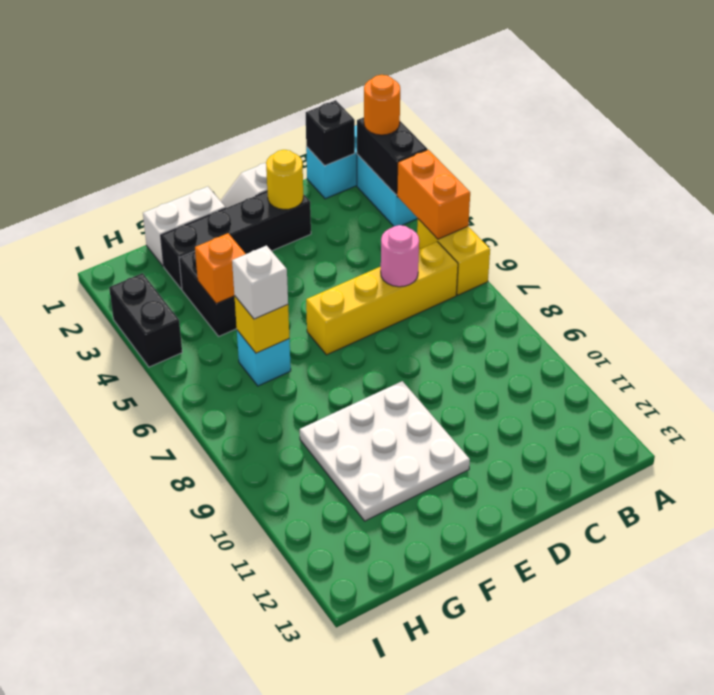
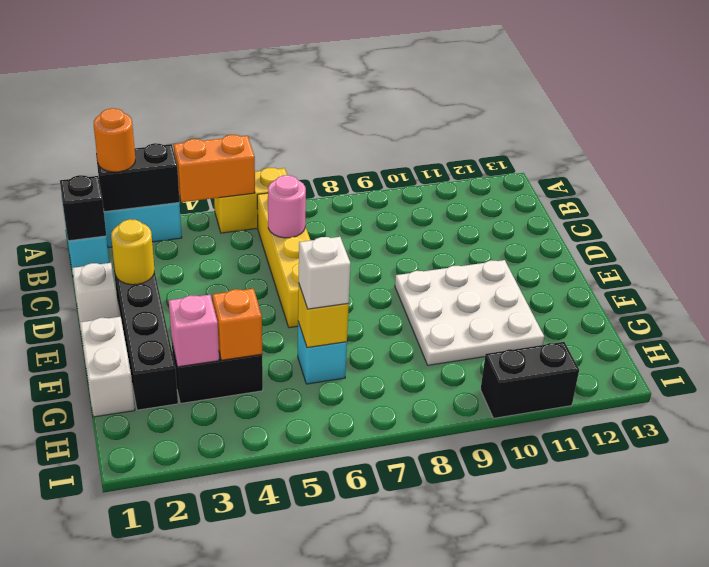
none -> pink brick G3 level 2
black brick I3:I4 level 1 -> black brick I10:I11 level 1

